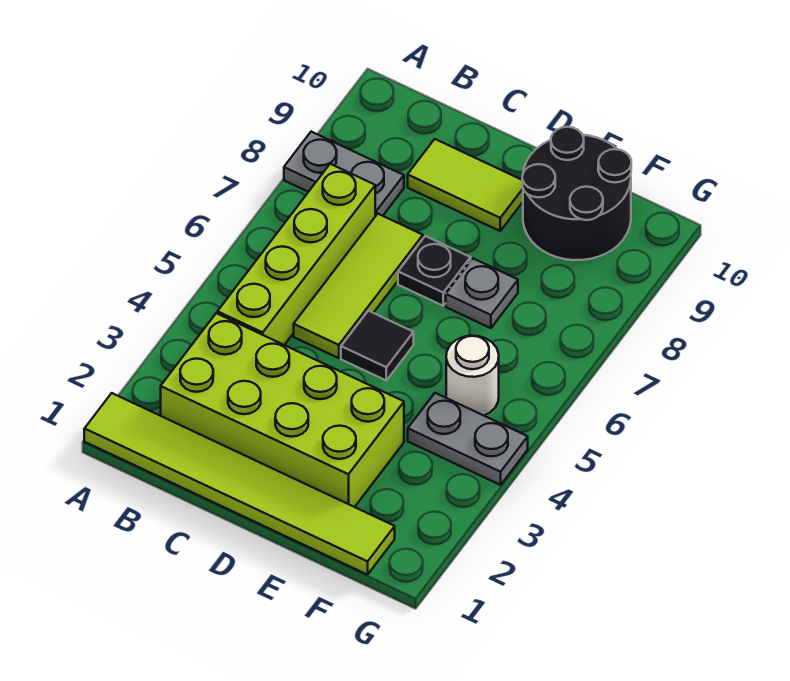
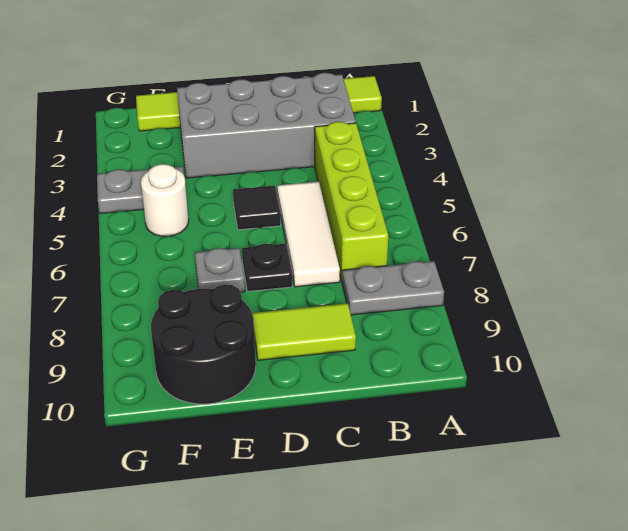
lime brick B2:E3 level 1 -> grey brick B2:E3 level 1
lime tile C5:C7 level 1 -> white tile C5:C7 level 1

